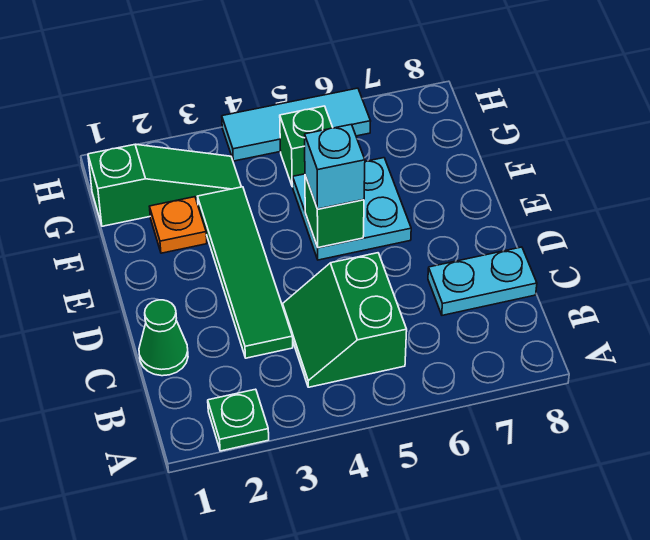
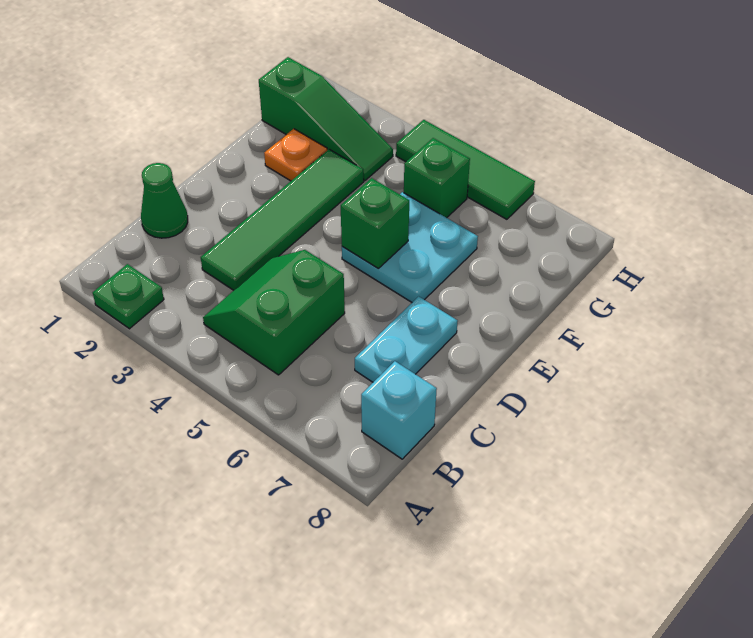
cyan plate C7:C8 level 1 -> cyan plate C7:D7 level 1
cyan brick E5 level 3 -> cyan brick B8 level 1
cyan tile H4:H6 level 1 -> green tile H4:H6 level 1

